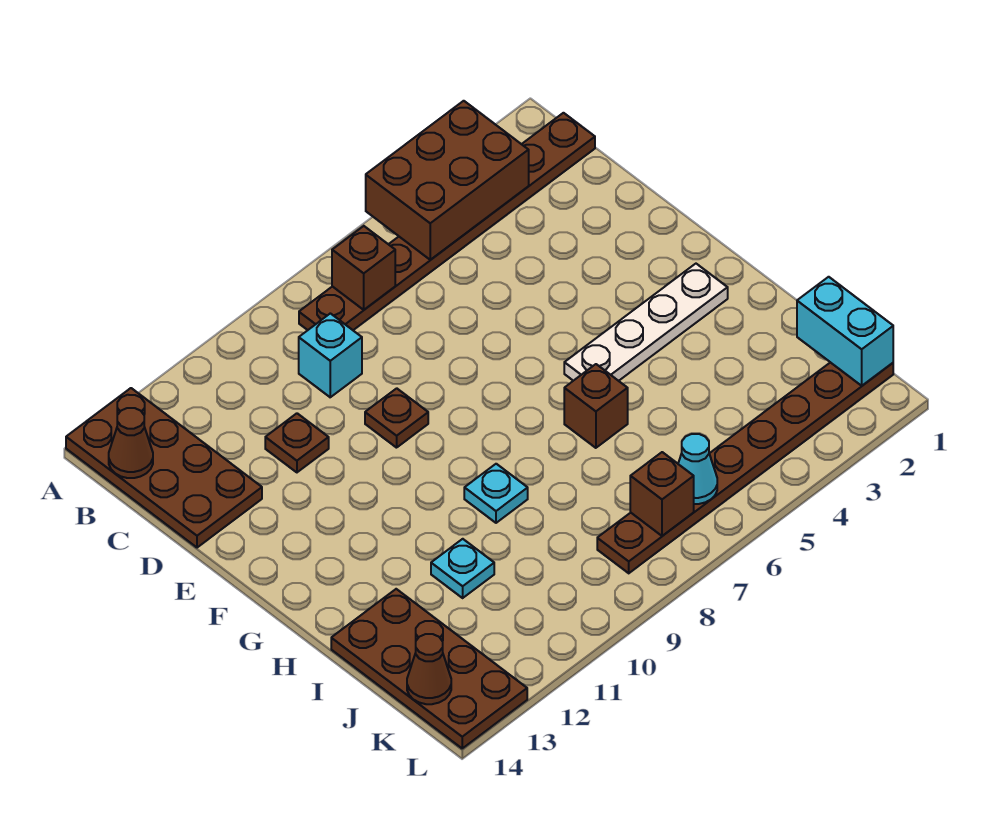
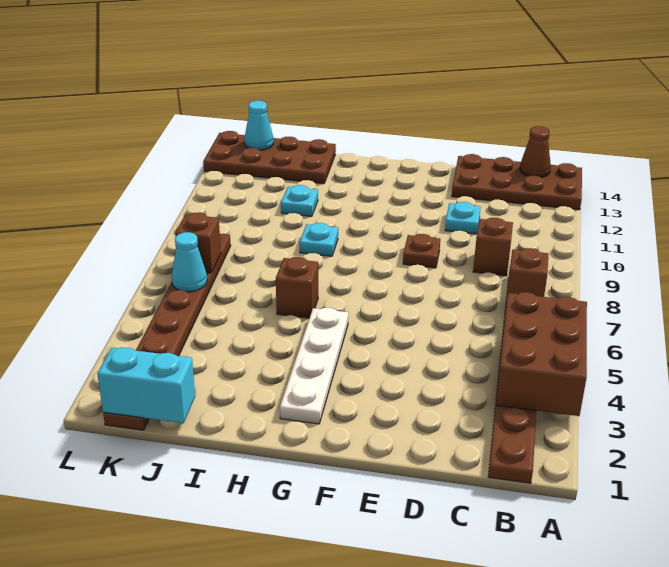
cyan brick C9 level 1 -> brown brick C9 level 1
brown plate D11 level 1 -> cyan plate D11 level 1
brown cone K14 level 2 -> cyan cone K14 level 2

